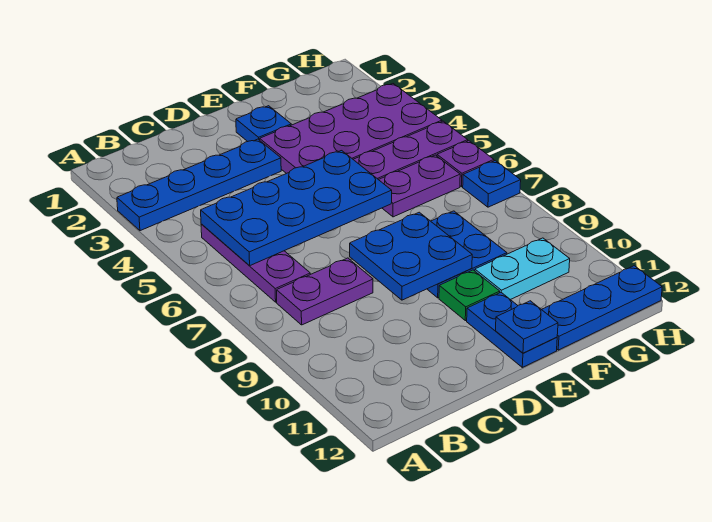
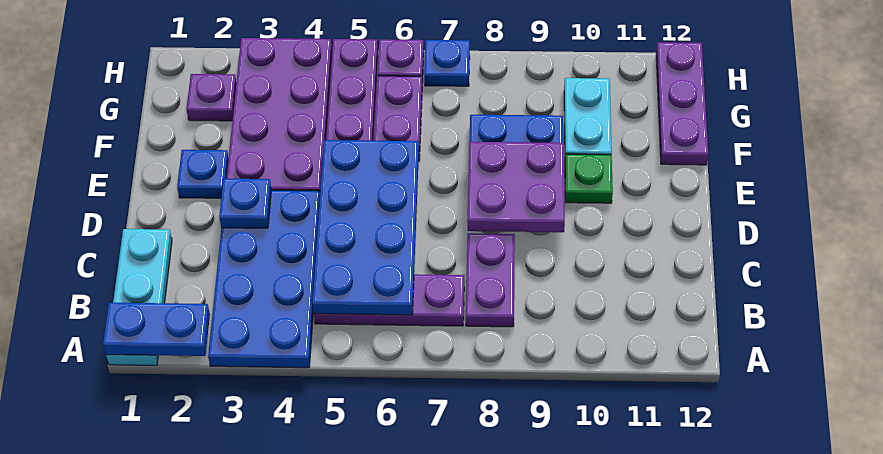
none -> cyan plate A1:C1 level 1
blue plate A3:D3 level 1 -> blue plate A3:D4 level 1
blue plate D8:E9 level 2 -> purple plate D8:E9 level 2
blue plate E11:E12 level 1 -> blue plate A1:A2 level 2
blue plate E12 level 2 -> blue plate D3 level 2
blue plate F12:H12 level 1 -> purple plate F12:H12 level 1
none -> purple plate G2 level 1

